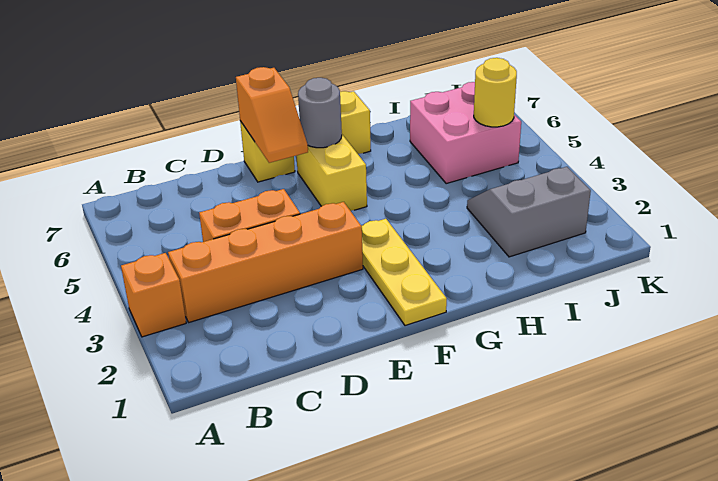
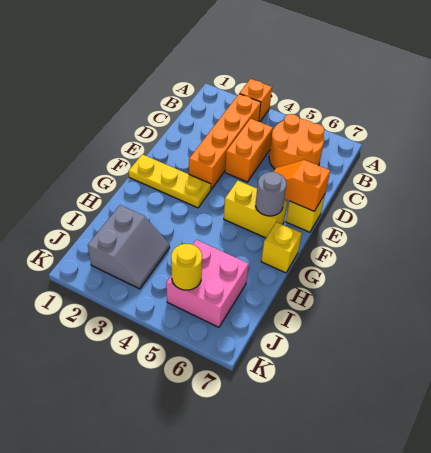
none -> orange round brick B5:C6 level 1

